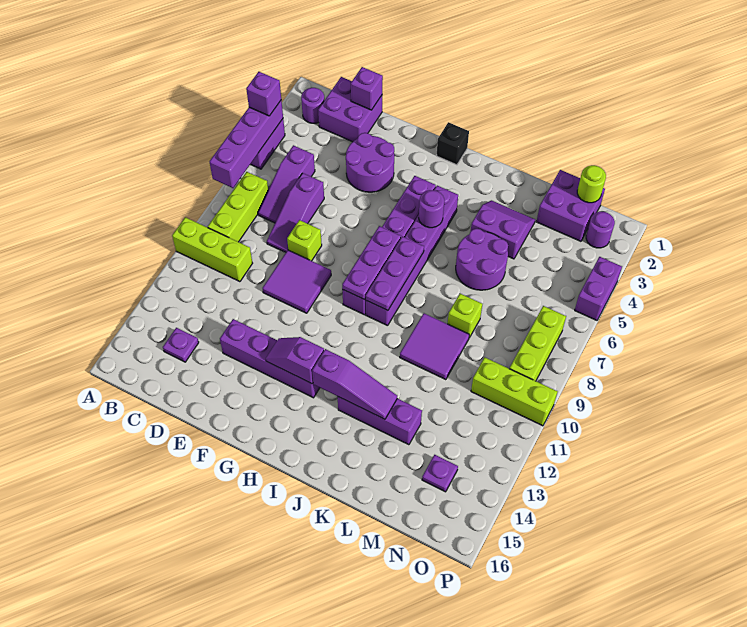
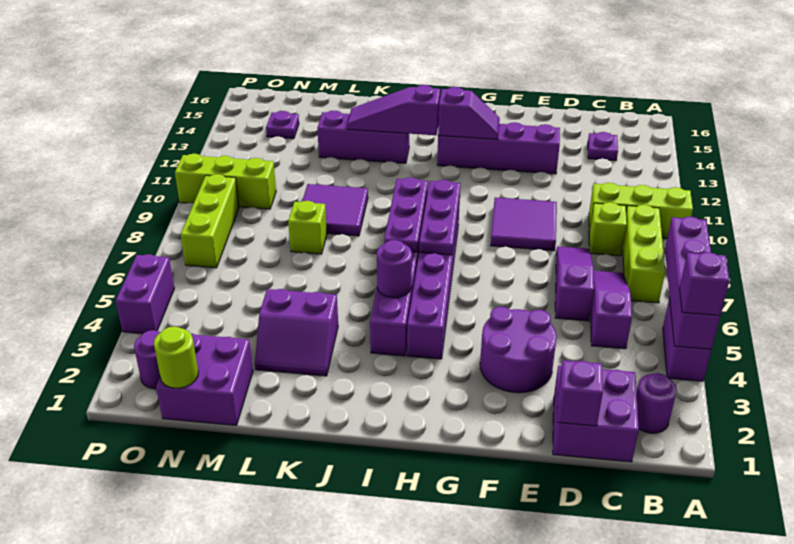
lime brick E8 level 1 -> lime brick C9 level 1
black brick H1 level 1 -> none
purple round brick K5:L6 level 1 -> none

